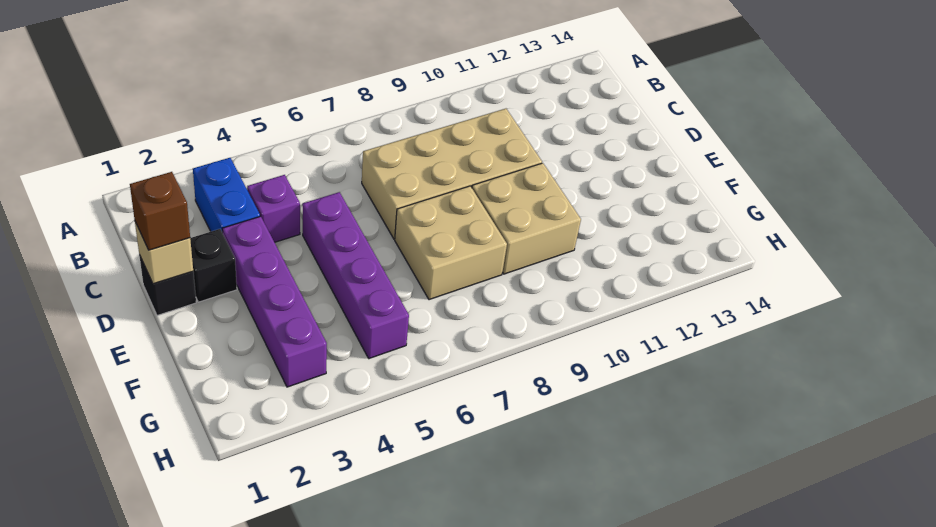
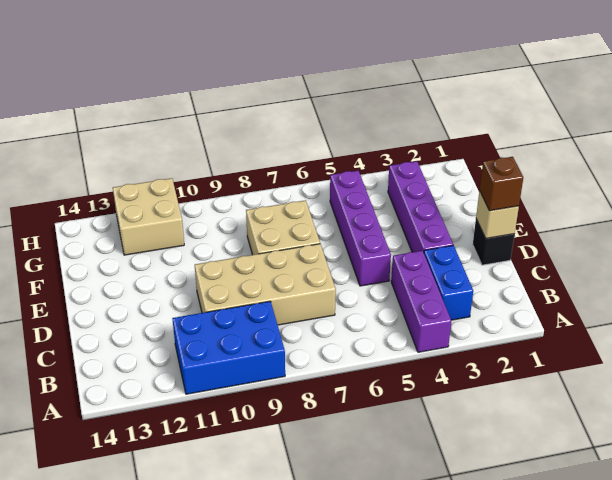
none -> blue brick A9:B11 level 1
purple brick C4 level 1 -> purple brick A4:C4 level 1
black brick D2 level 1 -> none
tan brick E9:F10 level 1 -> tan brick G11:H12 level 1

